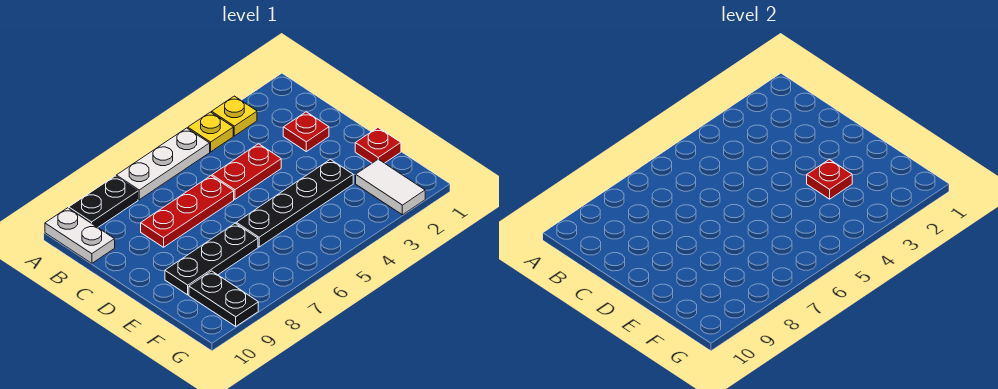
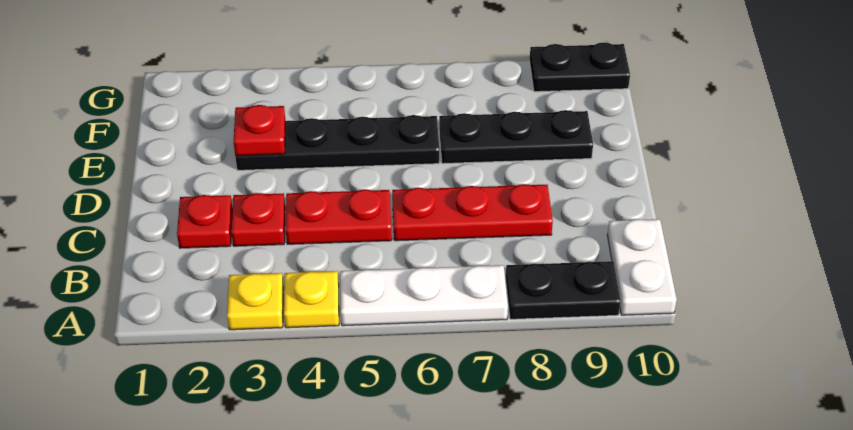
red plate E1 level 1 -> red plate C3 level 1
white tile F2:G2 level 1 -> none
black plate F9:G9 level 1 -> black plate G9:G10 level 1

